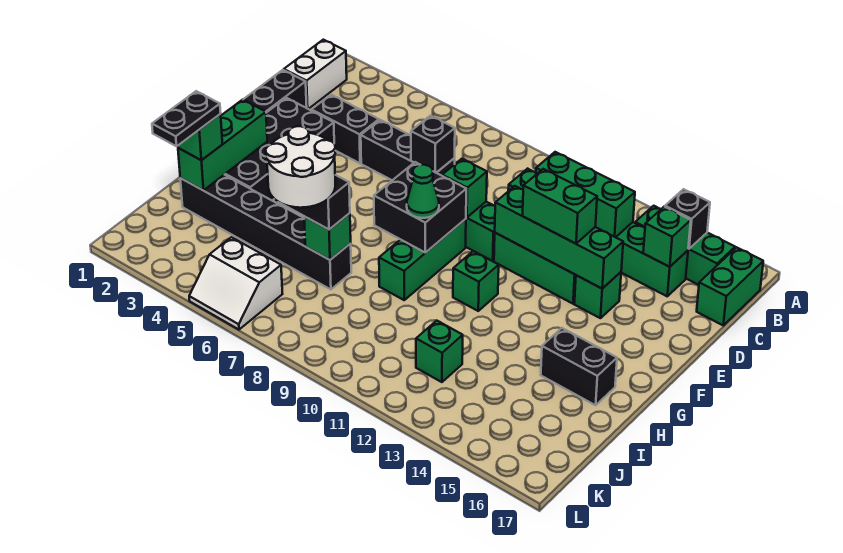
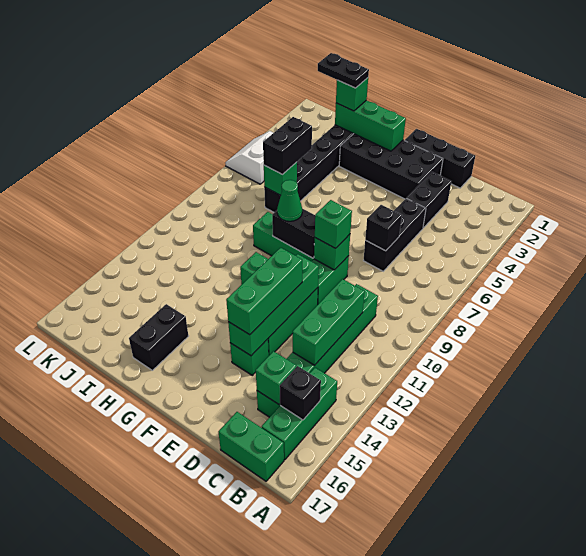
white brick B1:C1 level 1 -> none
green brick E12:E13 level 3 -> green brick E12:E14 level 3
black brick F8:G9 level 2 -> black brick F9:G9 level 2
white round brick I6:J7 level 4 -> none
green brick J12 level 1 -> green brick E9 level 3

